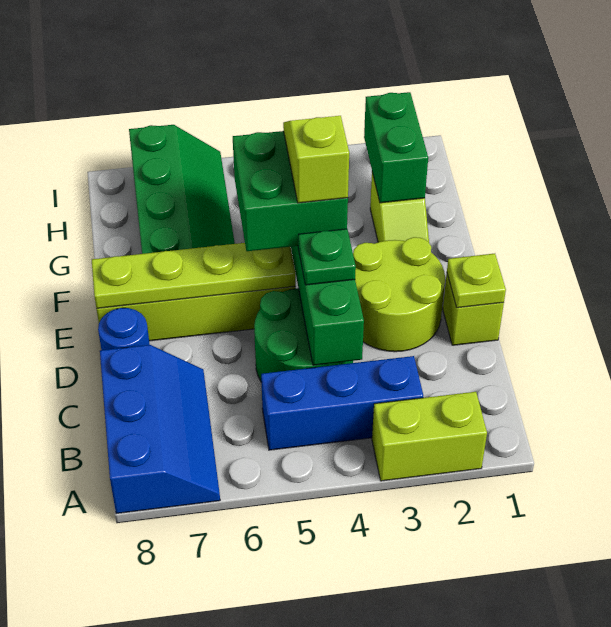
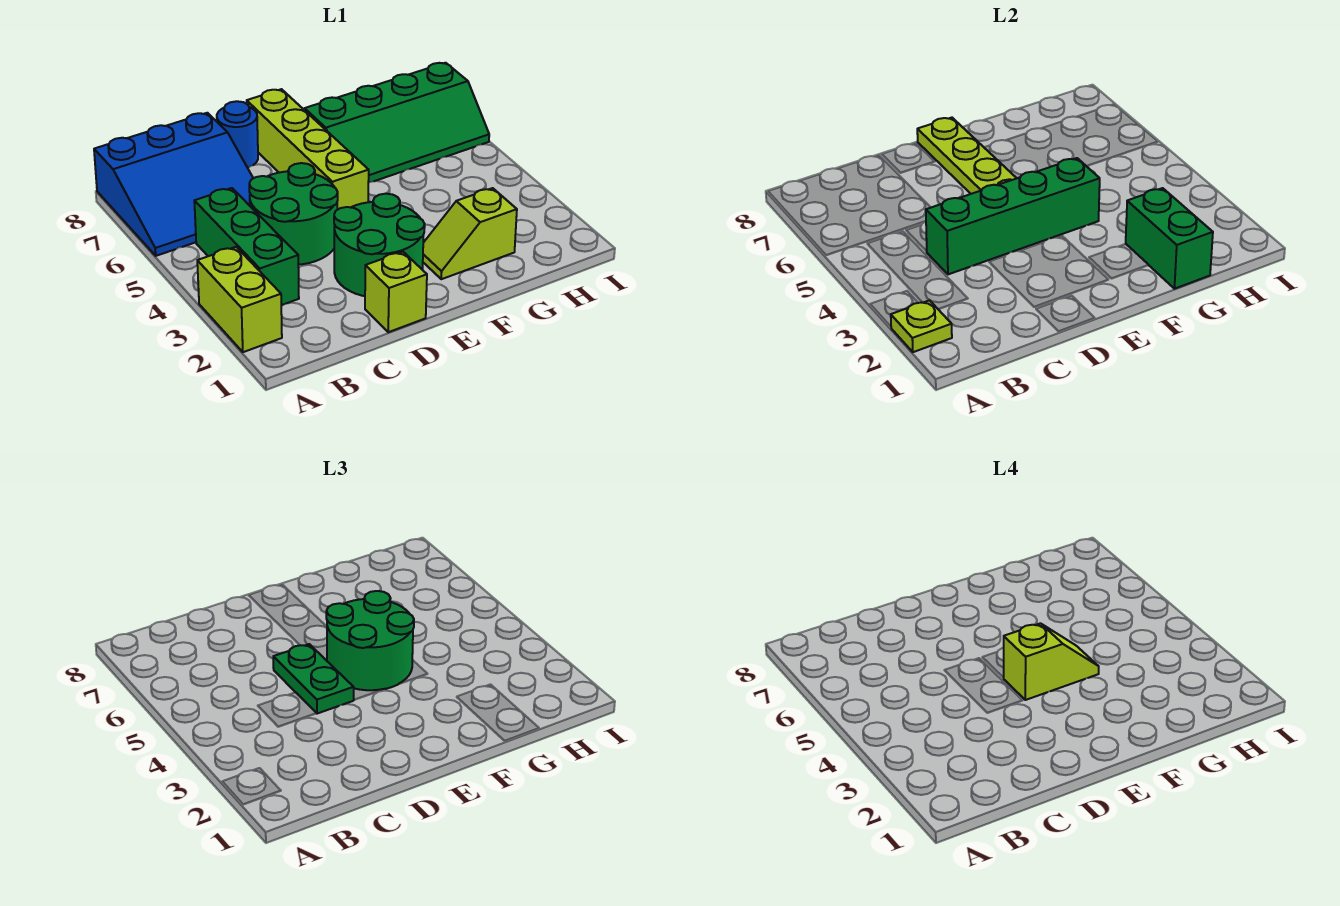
blue slope A7:C8 level 1 top 8 -> blue slope A6:C8 level 1 top 8
blue brick B3:B5 level 1 -> green brick B3:B5 level 1
lime plate D1 level 2 -> lime plate A2 level 2
lime round brick D2:E3 level 1 -> green round brick D2:E3 level 1
green plate D4 level 3 -> green plate D4:D5 level 3
green brick E4:F5 level 3 -> green round brick E4:F5 level 3
green brick G2:H2 level 2 -> green brick G1:G2 level 2

